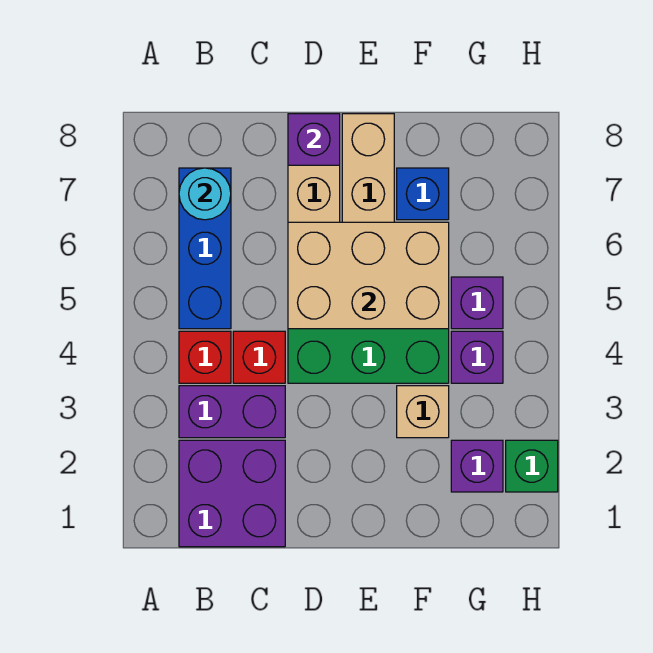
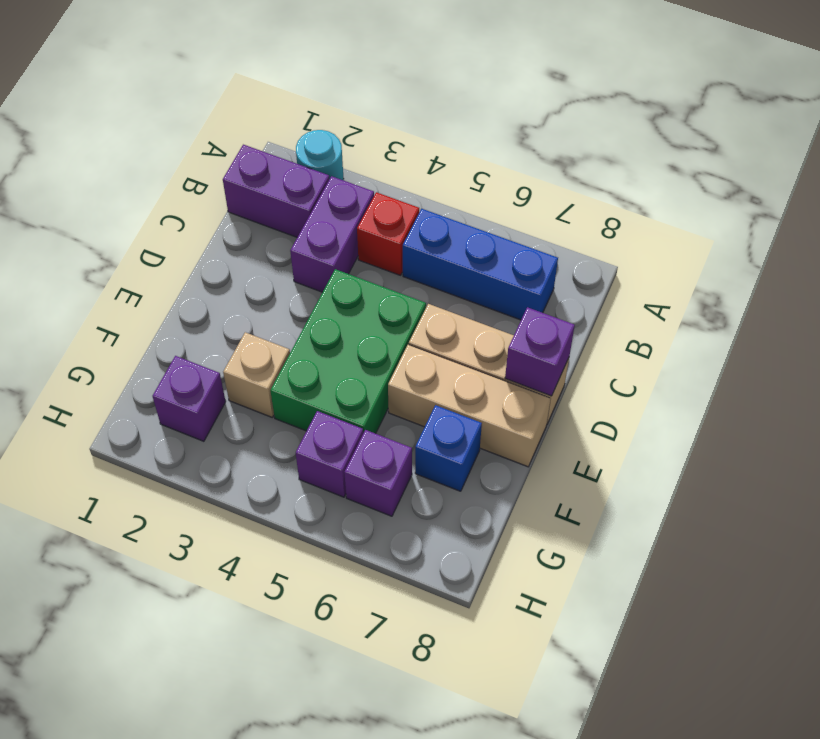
purple brick B1:C2 level 1 -> purple brick B1:B2 level 1
cyan round brick B7 level 2 -> cyan round brick A2 level 1
red brick C4 level 1 -> none
tan brick D5:F6 level 2 -> none
purple brick G4 level 1 -> purple brick G6 level 1
green brick H2 level 1 -> none

